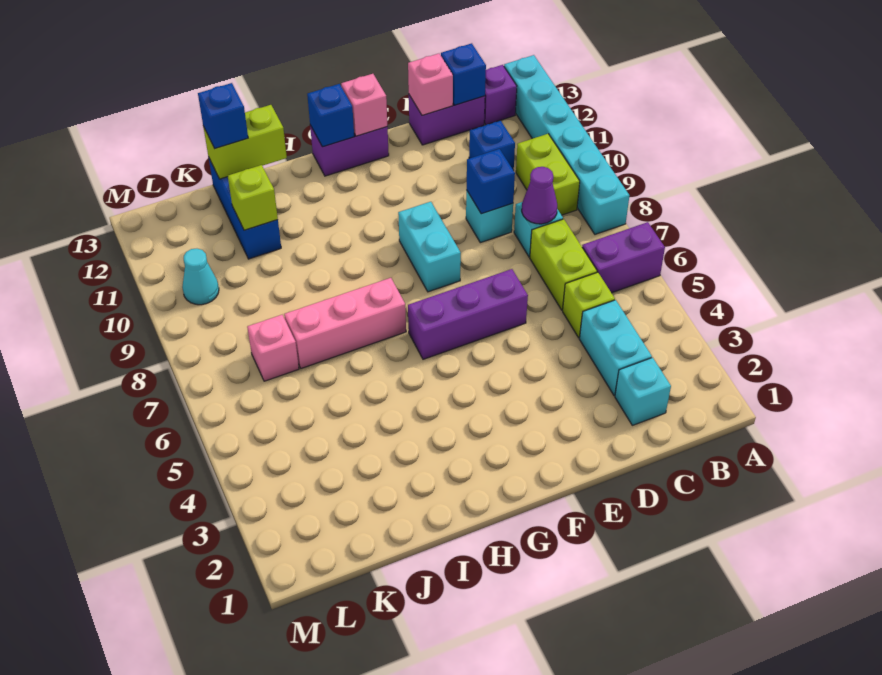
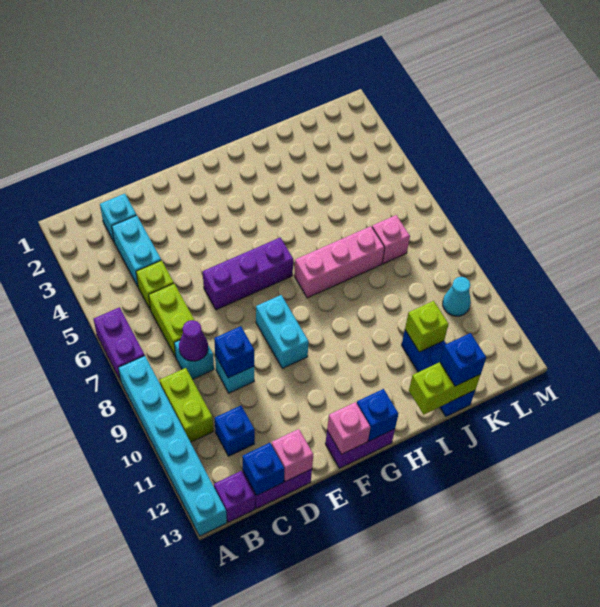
purple brick A6:B6 level 1 -> purple brick A6:A7 level 1

